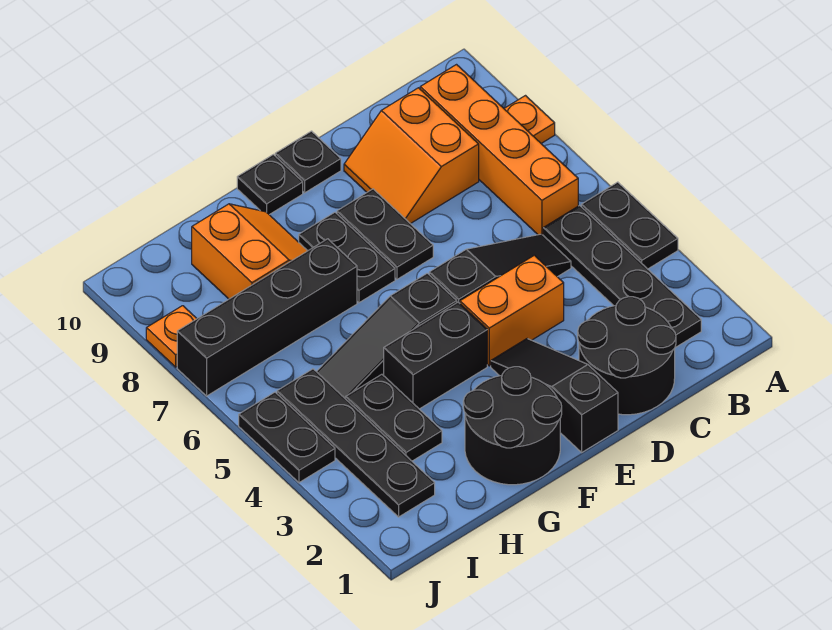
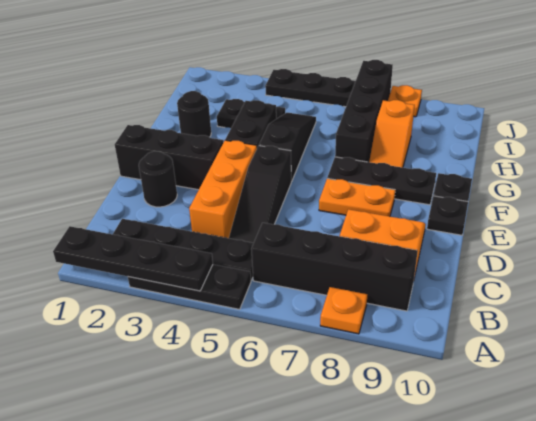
black plate A4:A5 level 1 -> black plate A3:A5 level 1
orange brick B6:B9 level 1 -> black brick B6:B9 level 1
black round brick C1:D2 level 1 -> black round brick D2 level 1
orange brick D4:E4 level 1 -> orange brick C4:E4 level 1
black slope E1:E3 level 1 top 1 -> black brick E1:E3 level 1
black plate E7:E8 level 1 -> orange plate E7:E8 level 1
black round brick F1:G2 level 1 -> black round brick G2 level 1
black plate F7:F8 level 1 -> black plate F7:F9 level 1
orange slope G8:H9 level 1 top H -> orange slope G8:H8 level 1 top H
black plate I2:I5 level 1 -> black plate A1:A4 level 2
black plate J4:J5 level 1 -> black plate J4:J6 level 1

